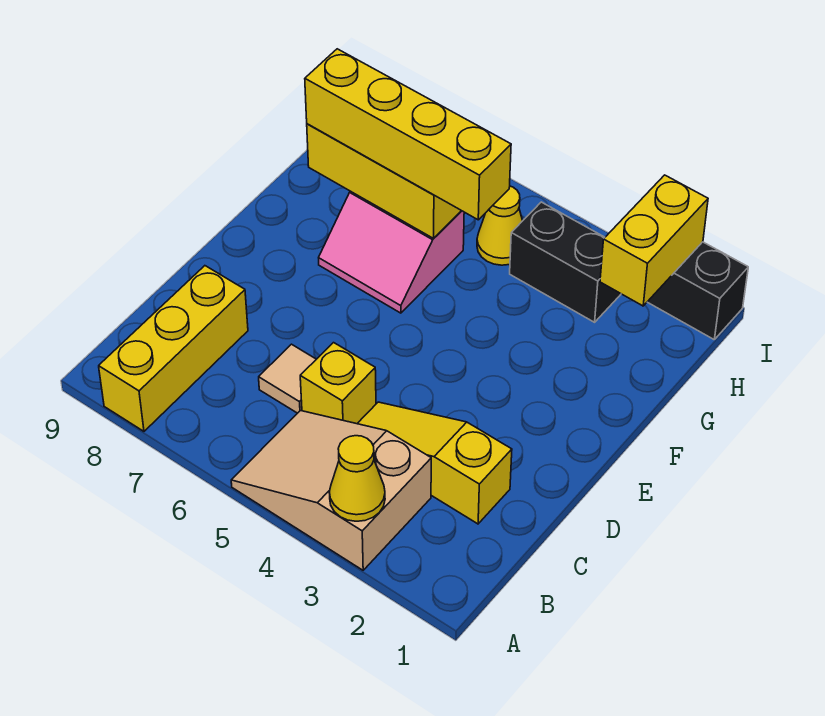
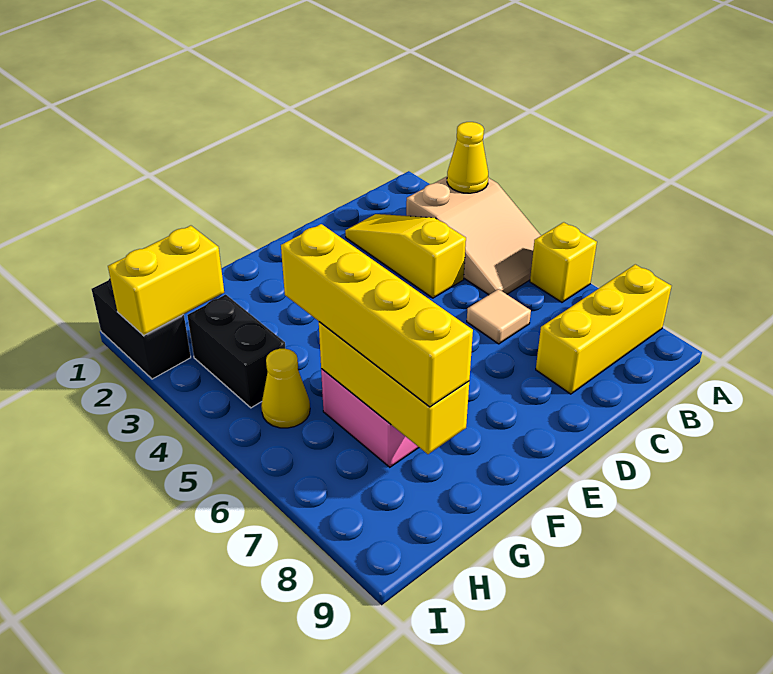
yellow slope C2:C4 level 1 top 2 -> yellow slope C2:C4 level 1 top 4
yellow brick C5 level 1 -> yellow brick A6 level 1

